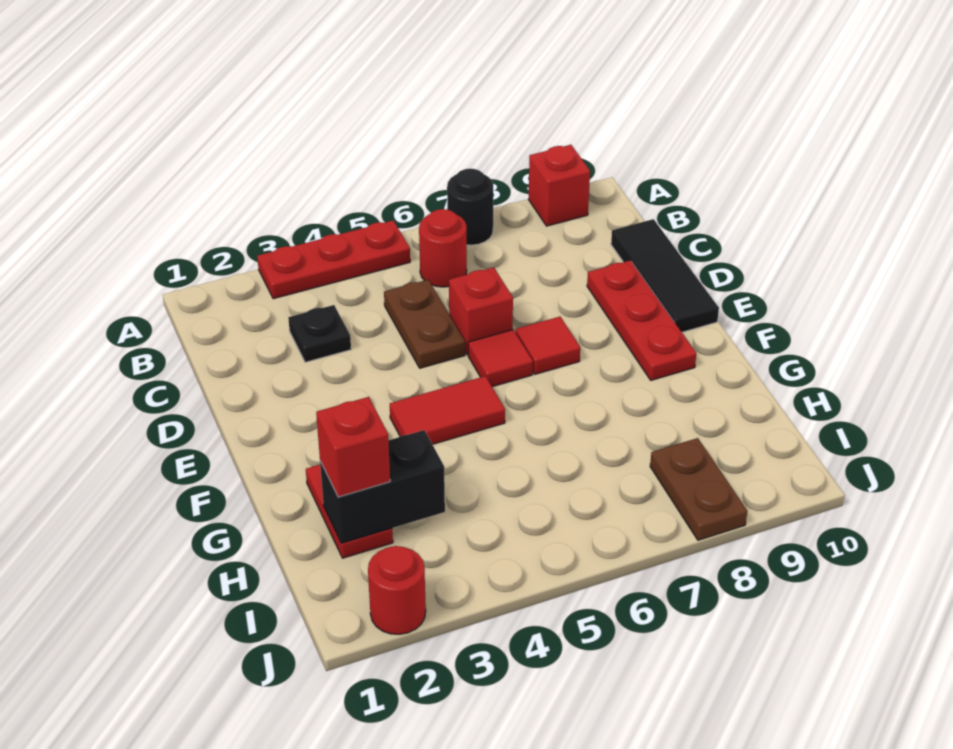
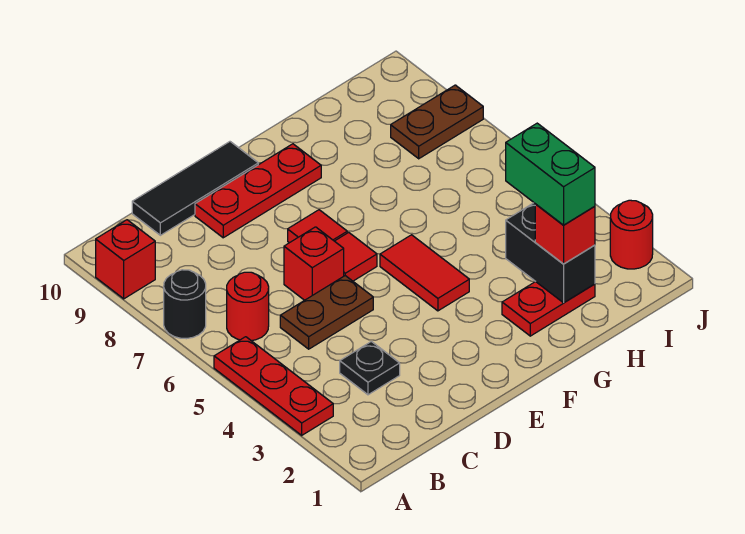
none -> green brick H2:H3 level 4

